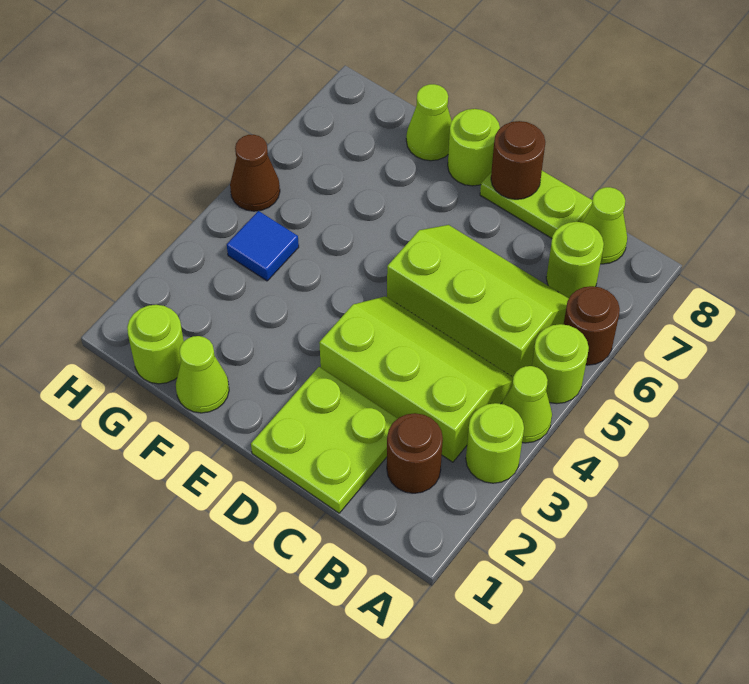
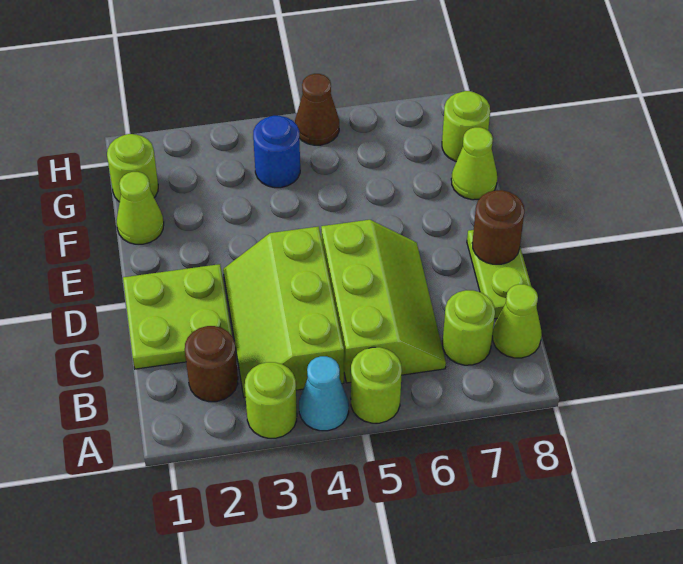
lime cone A4 level 1 -> cyan cone A4 level 1
brown round brick A6 level 1 -> none
lime slope B3:D4 level 1 top 3 -> lime slope B3:D4 level 1 top 4
lime round brick E8 level 1 -> lime round brick G8 level 1
blue tile G4 level 1 -> blue round brick G4 level 1

